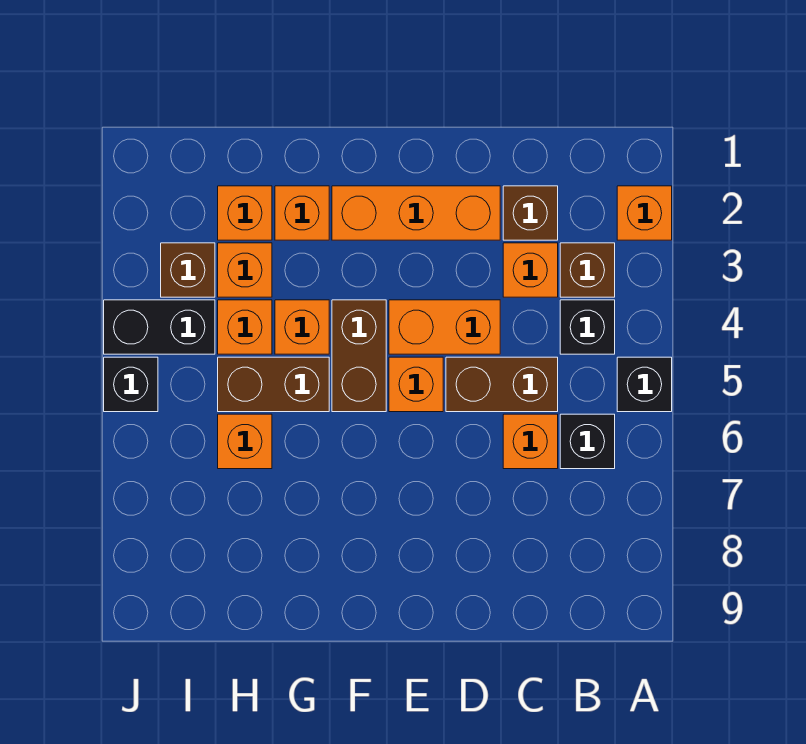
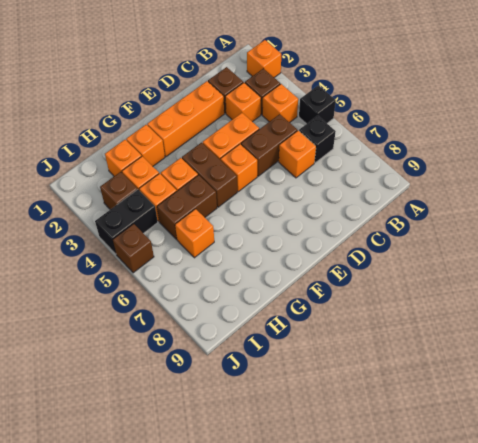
black brick B4 level 1 -> orange brick B4 level 1
black brick J5 level 1 -> brown brick J5 level 1

